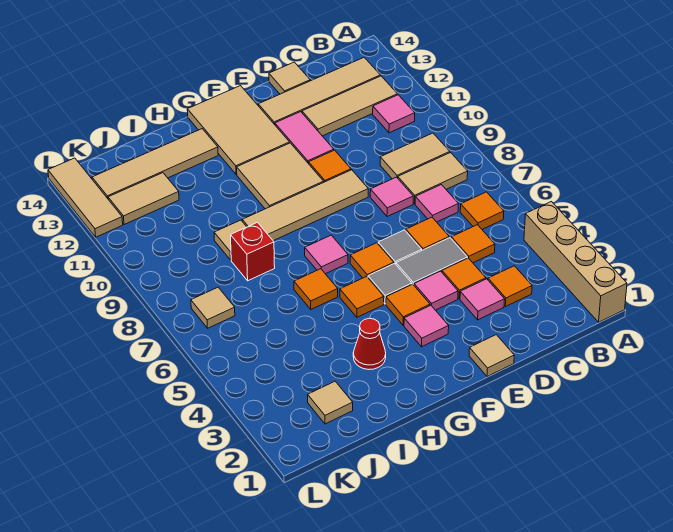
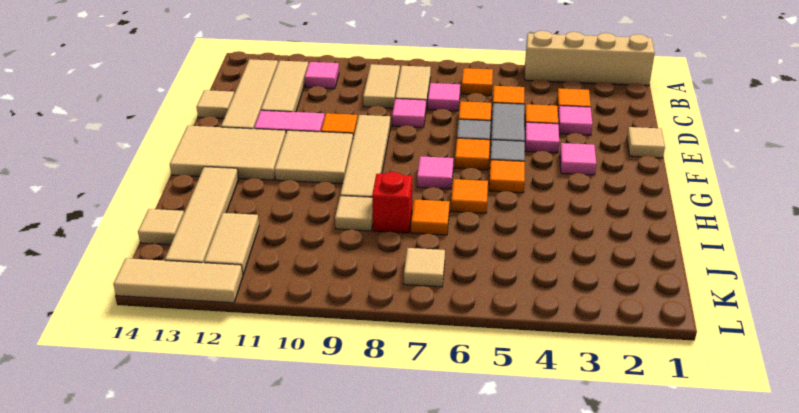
orange tile F4 level 1 -> orange tile I7 level 1
red cone H3 level 1 -> none
tan tile J2 level 1 -> tan tile J14 level 1

